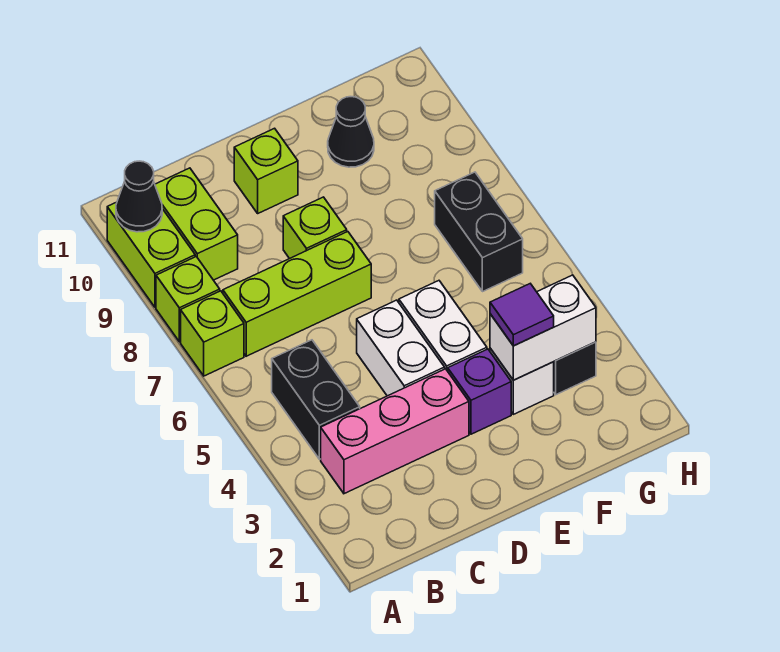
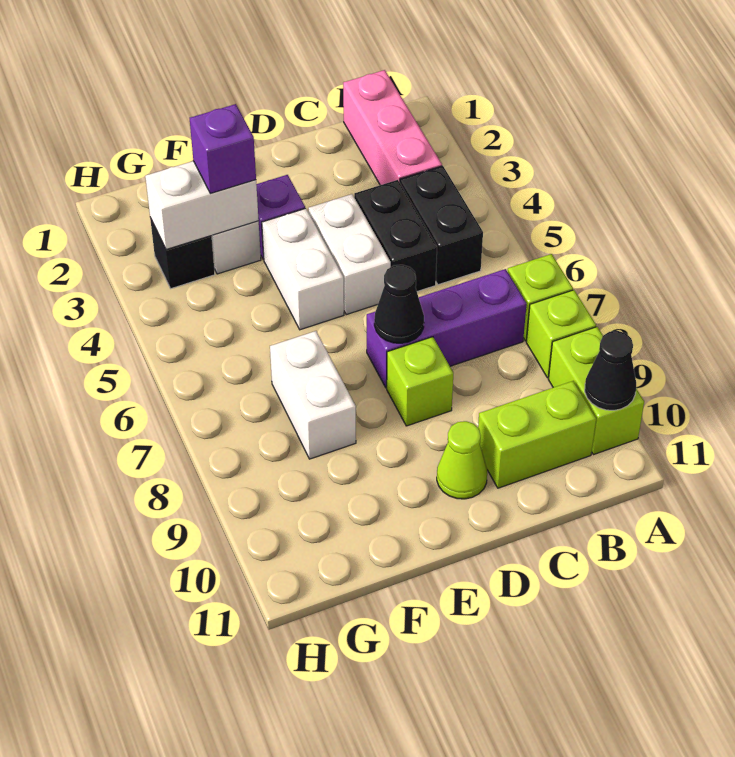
pink brick B3:D3 level 1 -> pink brick B1:B3 level 1
lime brick B7:D7 level 1 -> purple brick B7:D7 level 1
lime brick B9:B10 level 1 -> lime brick B10:C10 level 1
lime brick D10 level 1 -> lime cone D10 level 1
purple tile F3 level 3 -> purple brick F3 level 3
none -> white brick F7:F8 level 1
black cone F10 level 1 -> black cone D7 level 2
black brick G6:G7 level 1 -> black brick C4:C5 level 1

